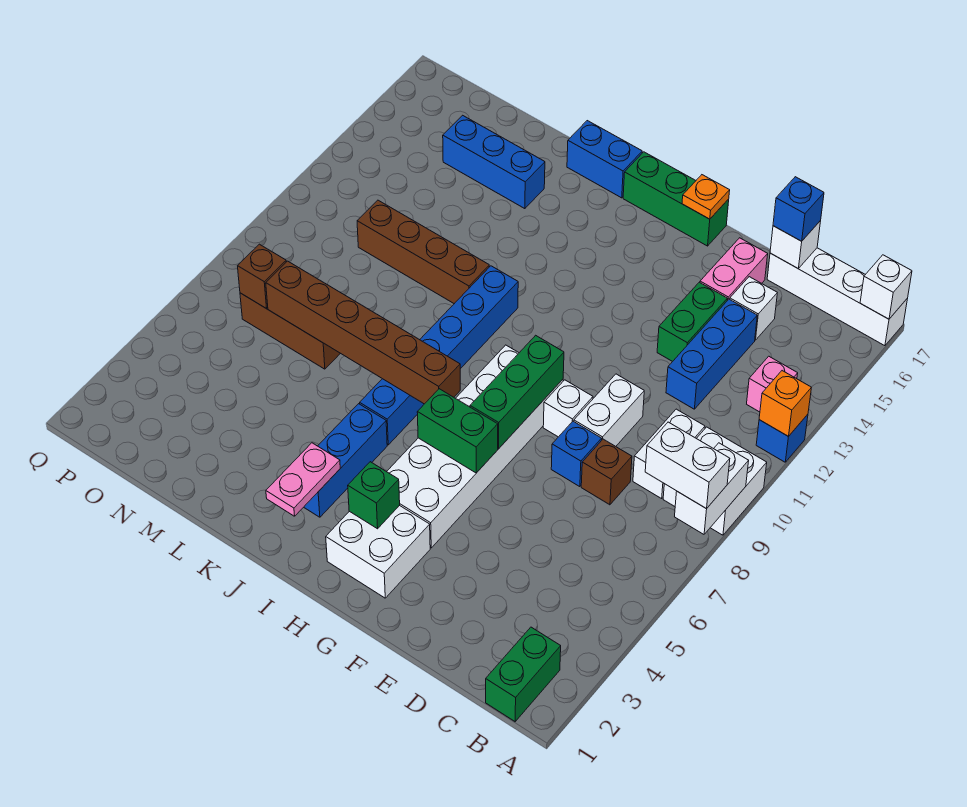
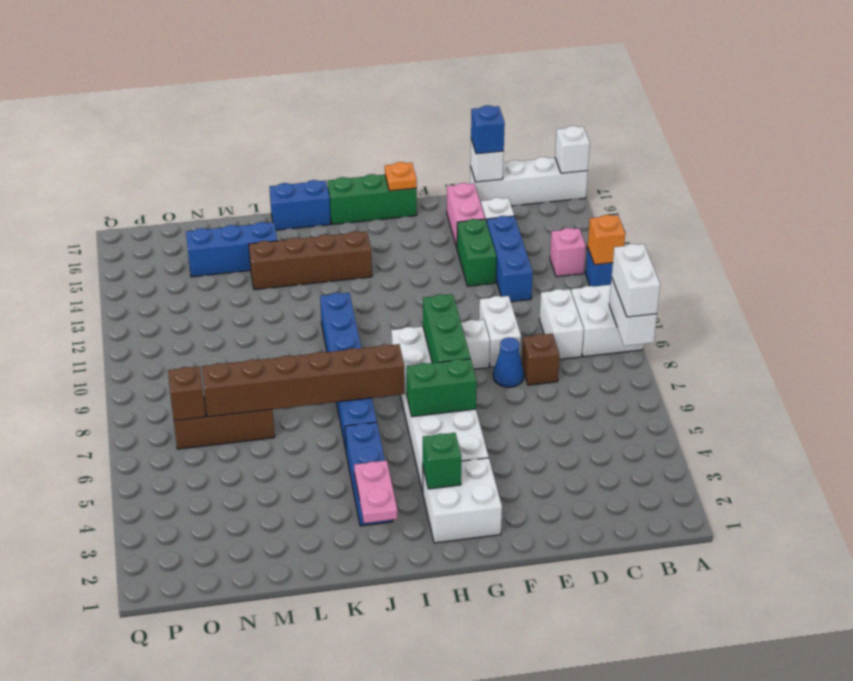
white brick A8:B8 level 3 -> white brick A8:A9 level 3
green brick B1:B2 level 1 -> none
blue brick E8 level 1 -> blue cone E8 level 1
brown brick K11:N11 level 1 -> brown brick I14:L14 level 1

